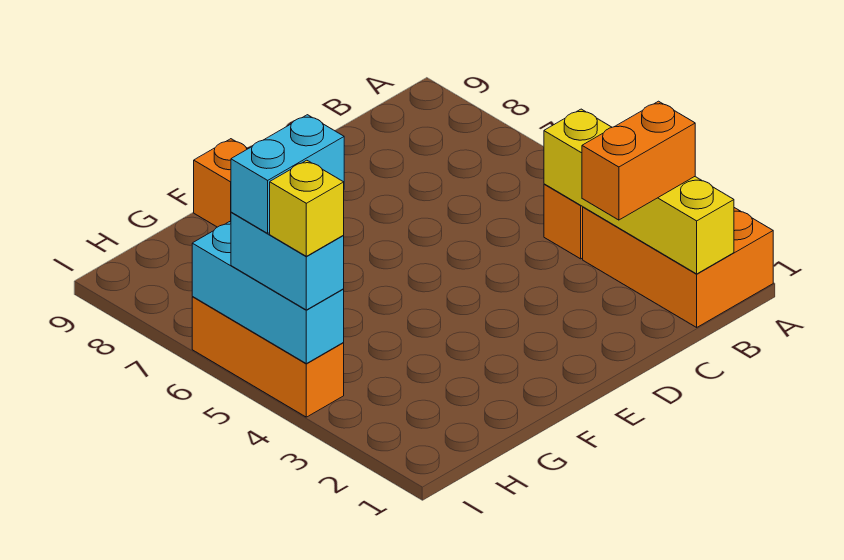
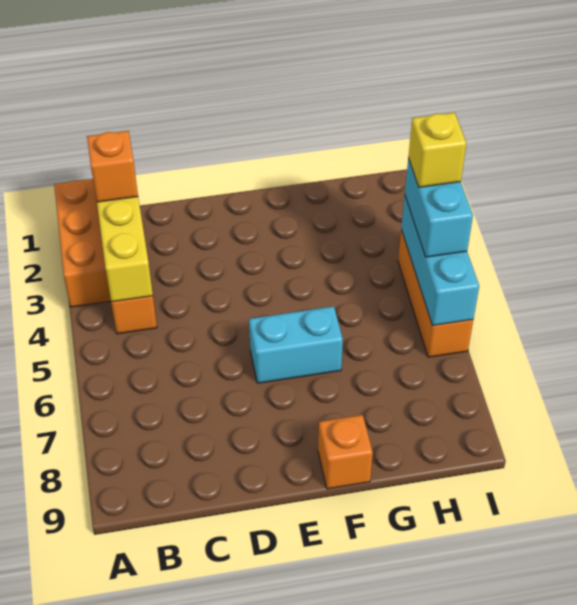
orange brick B2:C2 level 3 -> orange brick B2 level 3
cyan brick H5:I5 level 4 -> cyan brick E6:F6 level 1

